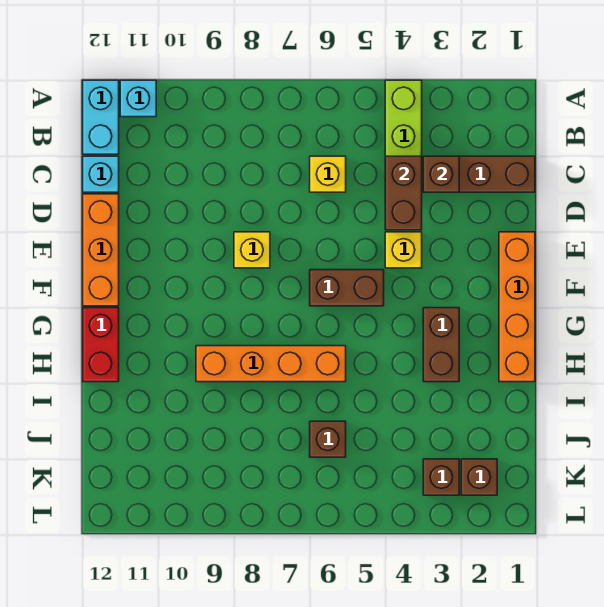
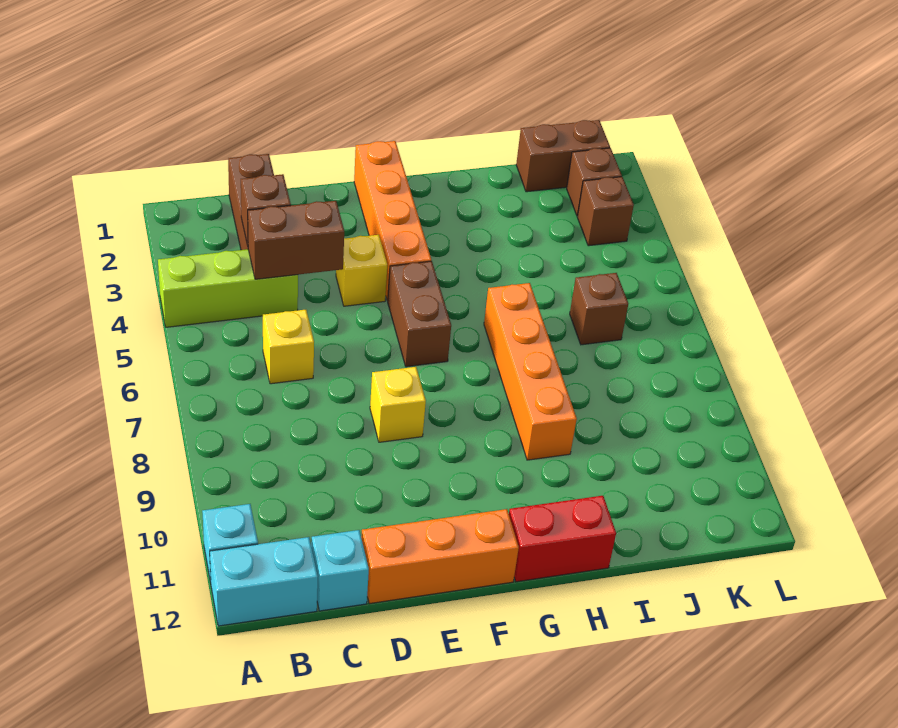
orange brick E1:H1 level 1 -> orange brick F1:F4 level 1
brown brick G3:H3 level 1 -> brown brick J1:K1 level 1

